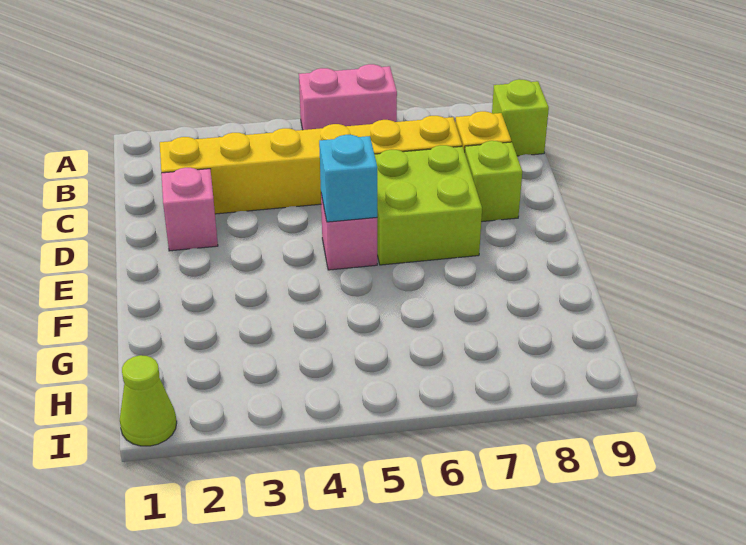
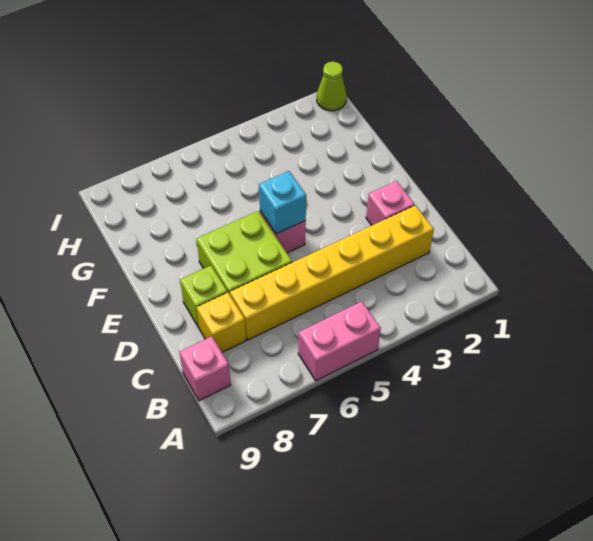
lime brick B9 level 1 -> pink brick B9 level 1

